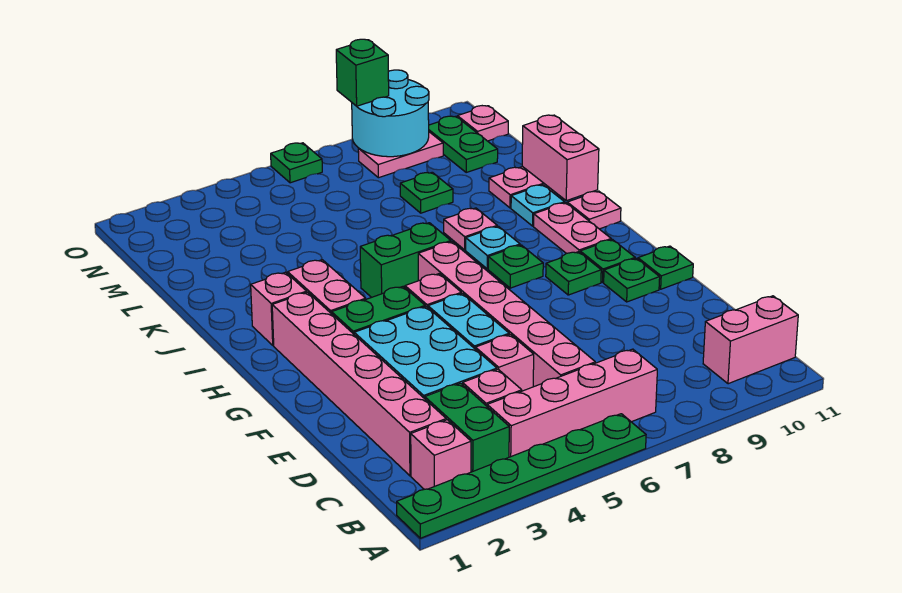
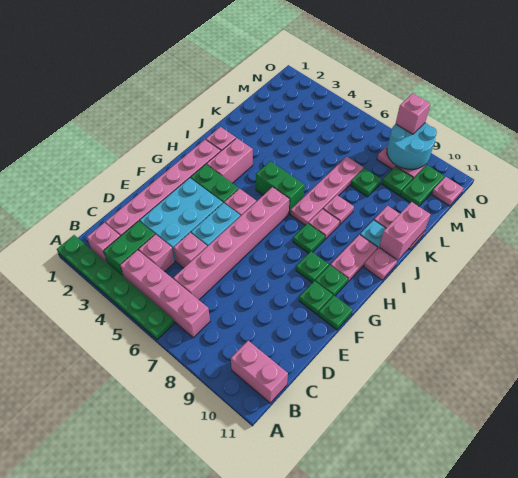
none -> pink plate I7:L7 level 1
cyan plate I8 level 1 -> pink plate I8 level 1
green plate O6 level 1 -> green plate M9 level 1
green brick O8 level 3 -> pink brick O8 level 3

